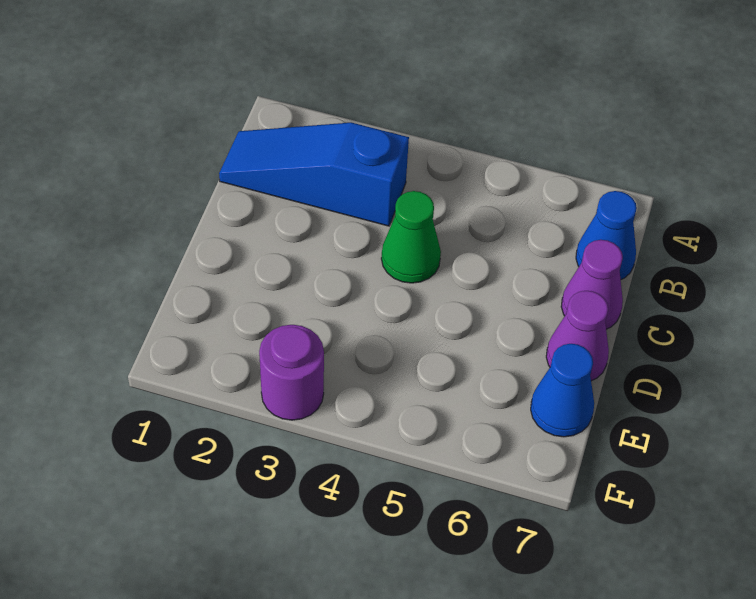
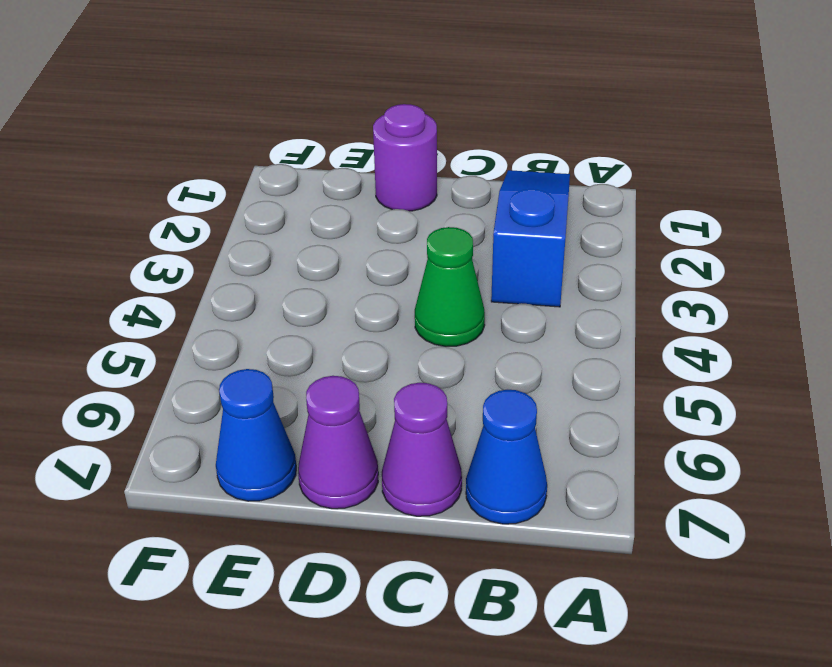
purple round brick F3 level 1 -> purple round brick D1 level 1

